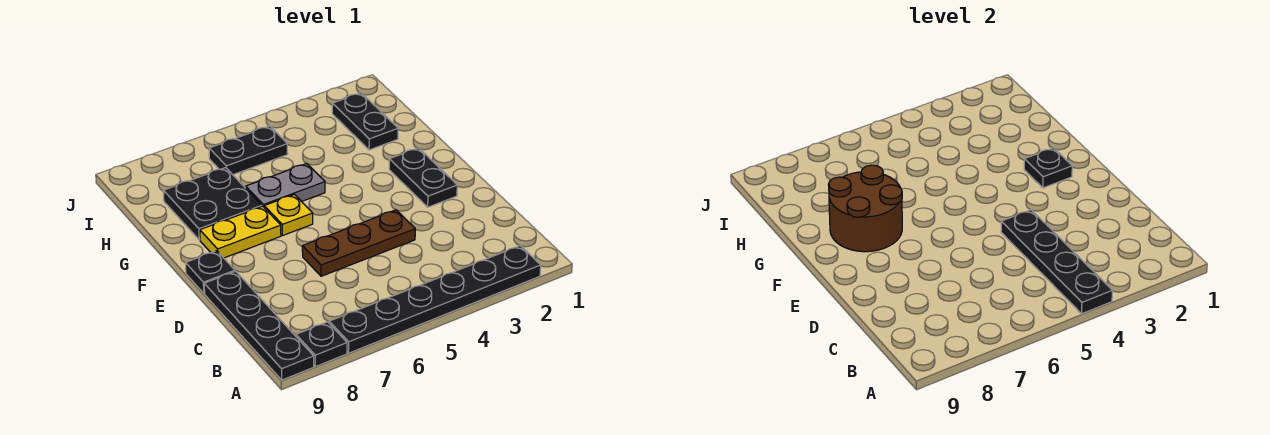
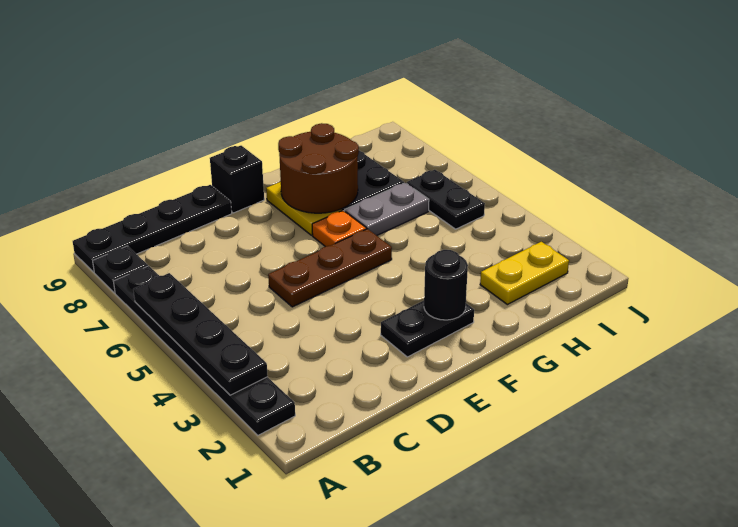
black plate A4:D4 level 2 -> black plate A3:A6 level 2
brown plate D4:D6 level 1 -> brown plate D5:F5 level 1
black plate E9 level 1 -> black brick E9 level 1
black plate F2 level 2 -> black round brick F2 level 2
yellow plate F6 level 1 -> orange plate F6 level 1
grey plate G5:G6 level 1 -> grey plate G6:H6 level 1
black plate H2:I2 level 1 -> yellow plate H2:I2 level 1

